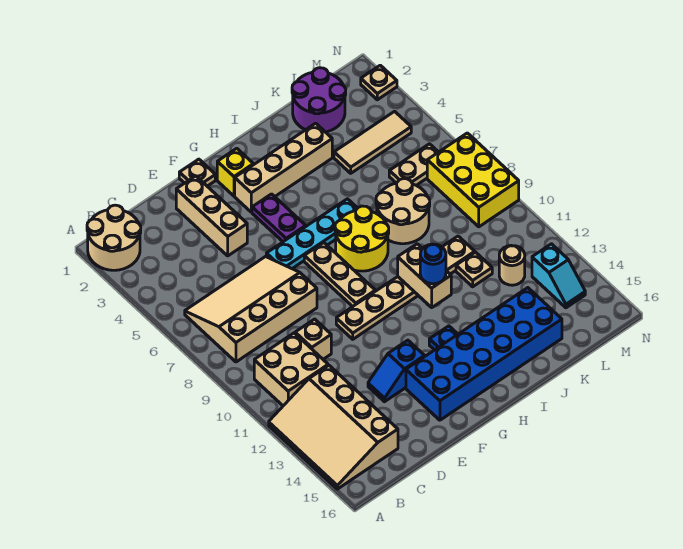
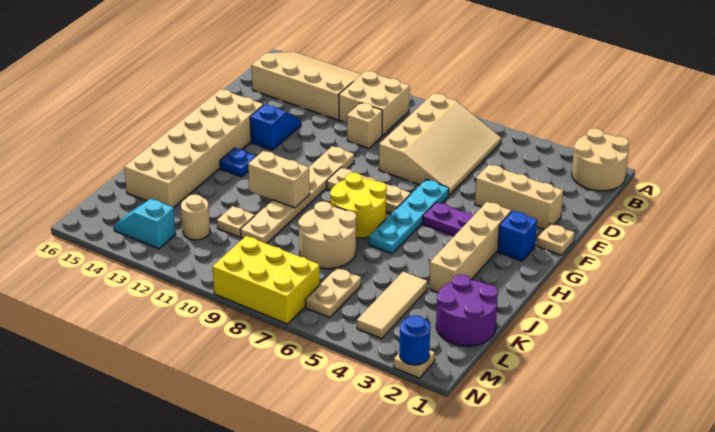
blue brick F14:K15 level 1 -> tan brick F14:K15 level 1
yellow brick G2 level 1 -> blue brick G2 level 1
blue round brick I11 level 3 -> blue round brick N2 level 2

